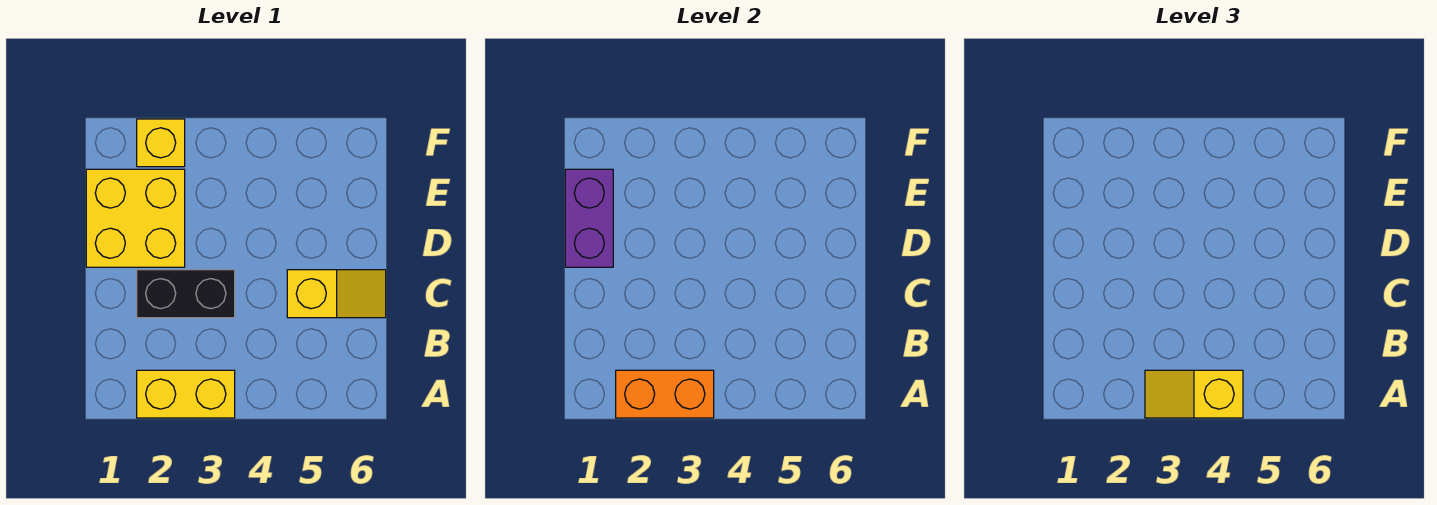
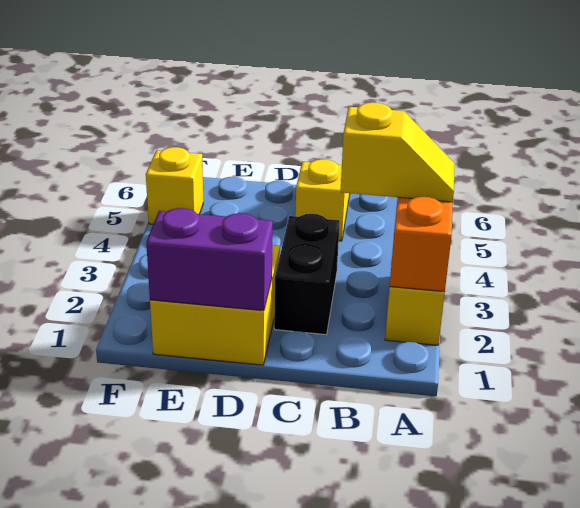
yellow slope A3:A4 level 3 top 4 -> yellow slope A3:B3 level 3 top B
yellow brick F2 level 1 -> yellow brick F5 level 1

